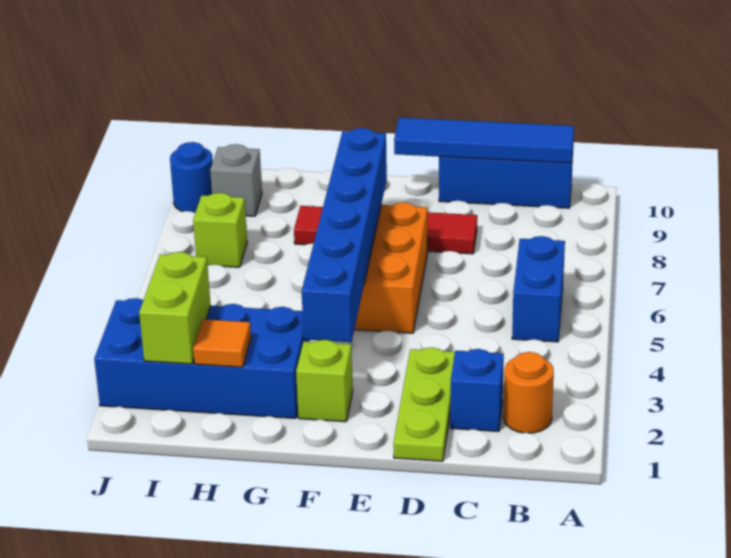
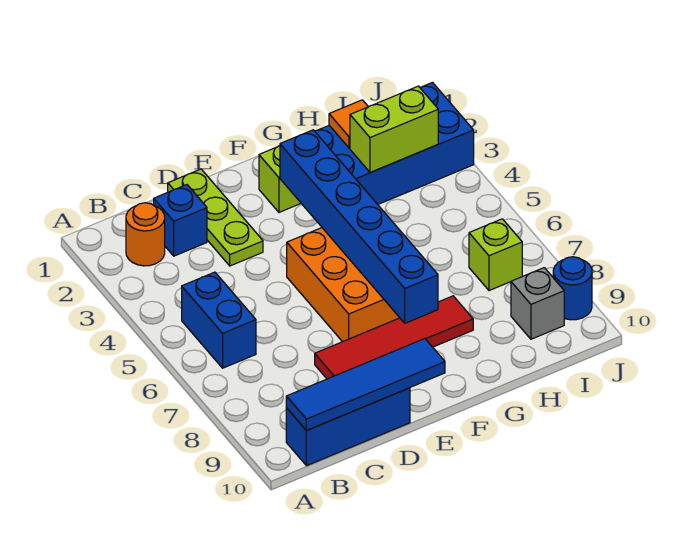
lime brick I2:I3 level 2 -> lime brick H3:I3 level 2

